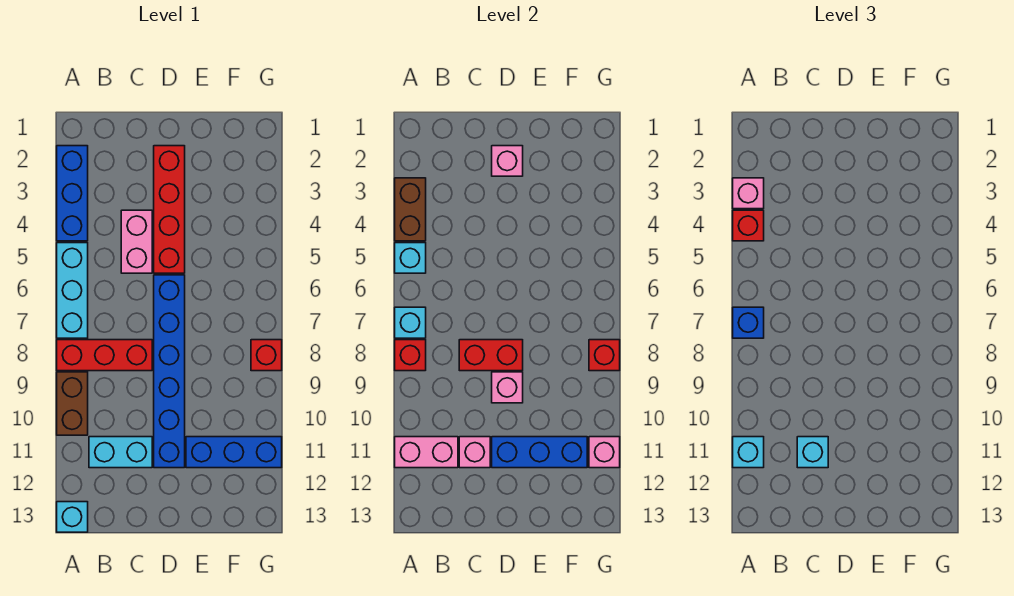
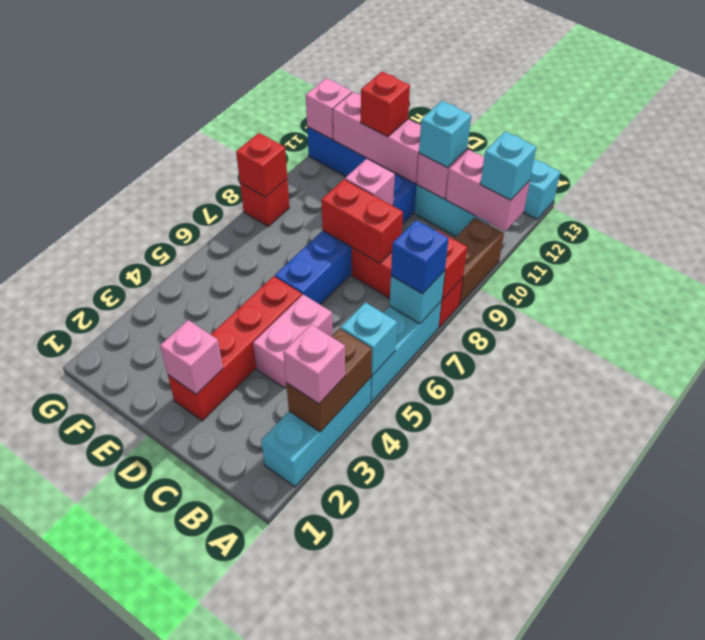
blue brick A2:A4 level 1 -> cyan brick A2:A4 level 1
red brick A4 level 3 -> red brick E11 level 3
blue brick D11:F11 level 2 -> pink brick D11:F11 level 2

